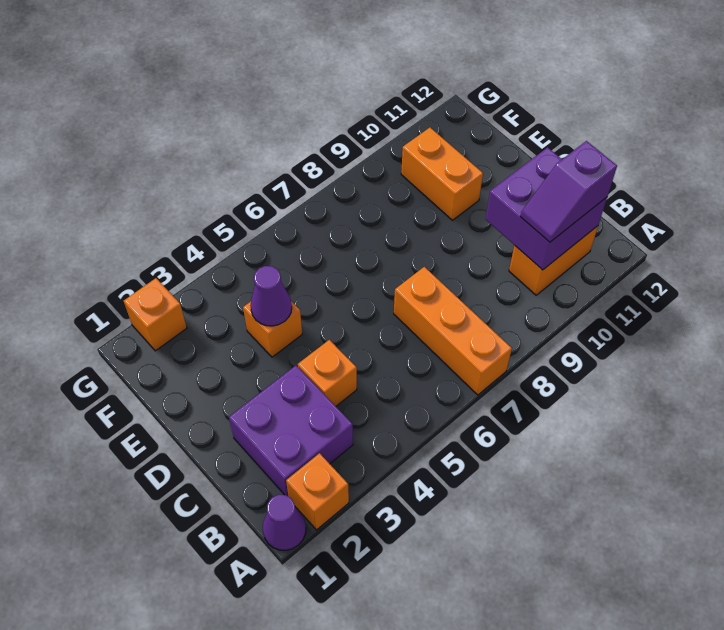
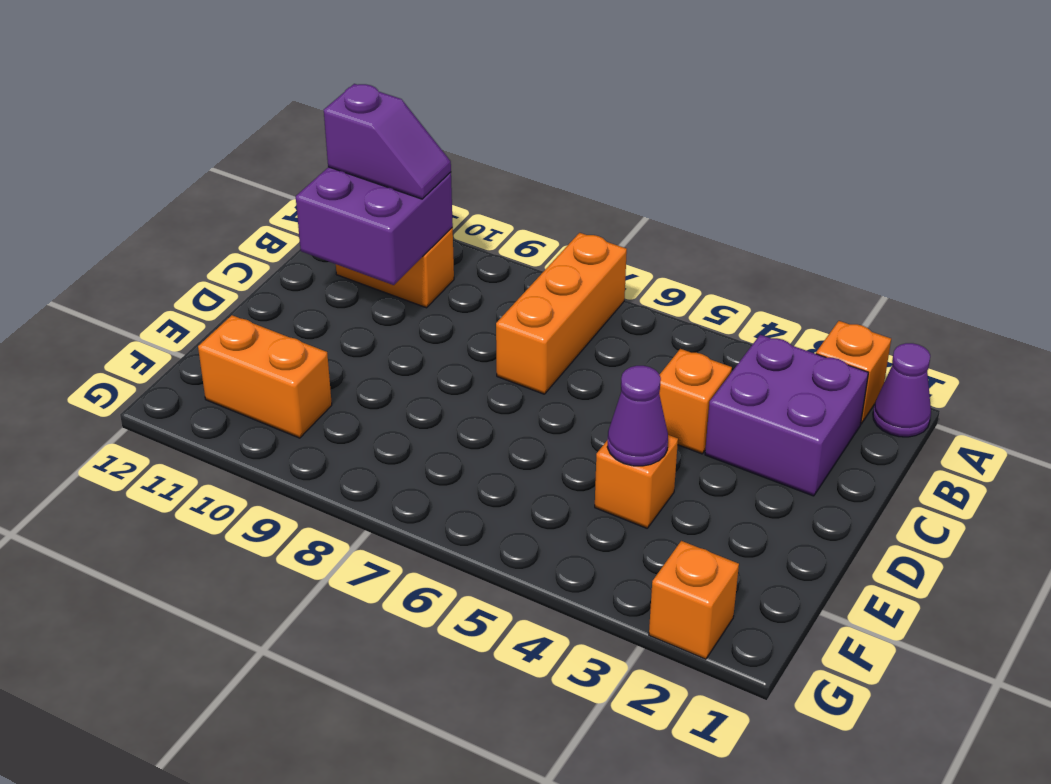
orange brick E10:F10 level 1 -> orange brick F10:F11 level 1

